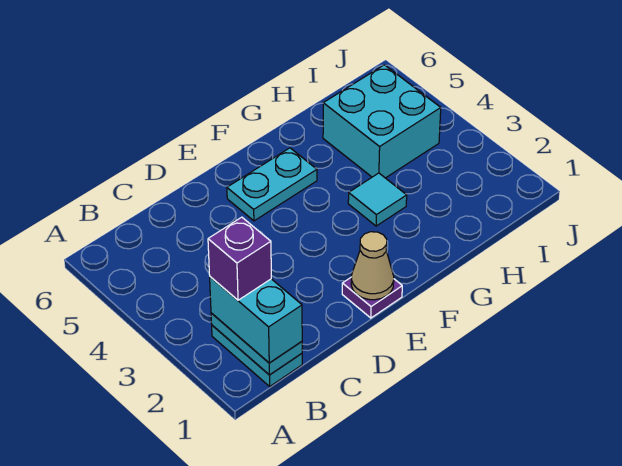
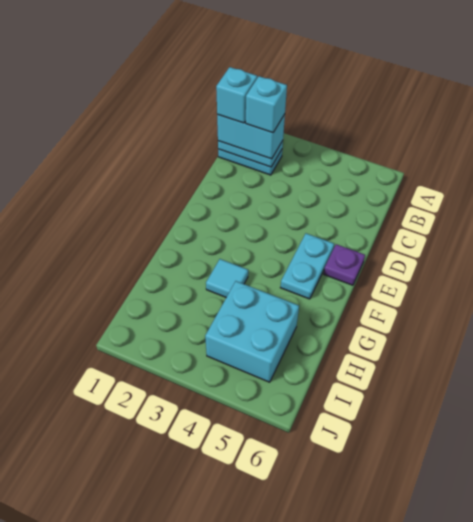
none -> cyan brick B1 level 4
purple brick B2 level 4 -> cyan brick B2 level 4
purple plate E1 level 1 -> purple plate E6 level 1
tan cone E1 level 2 -> none

